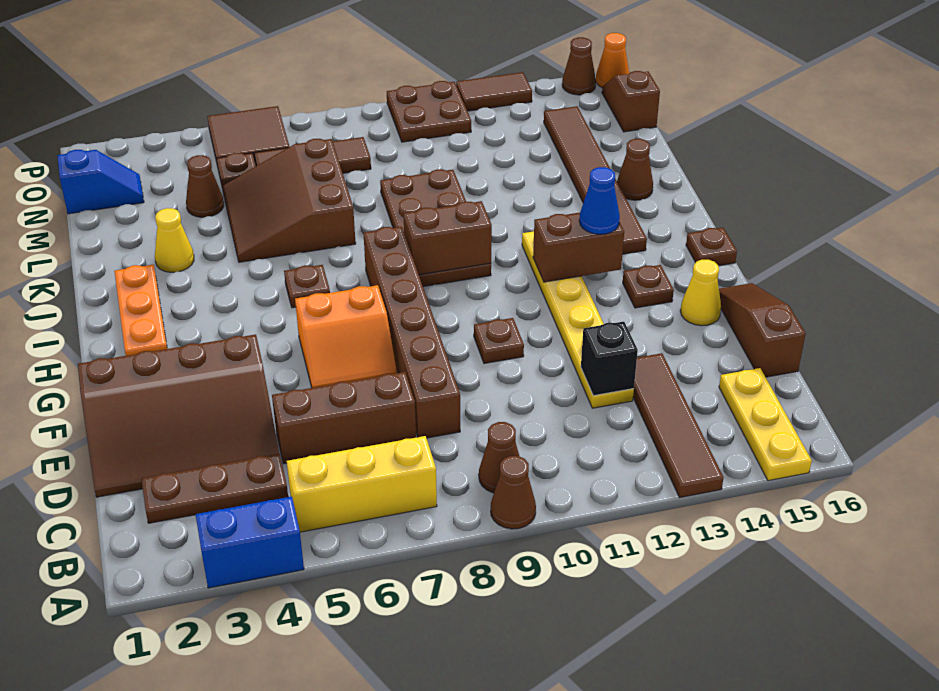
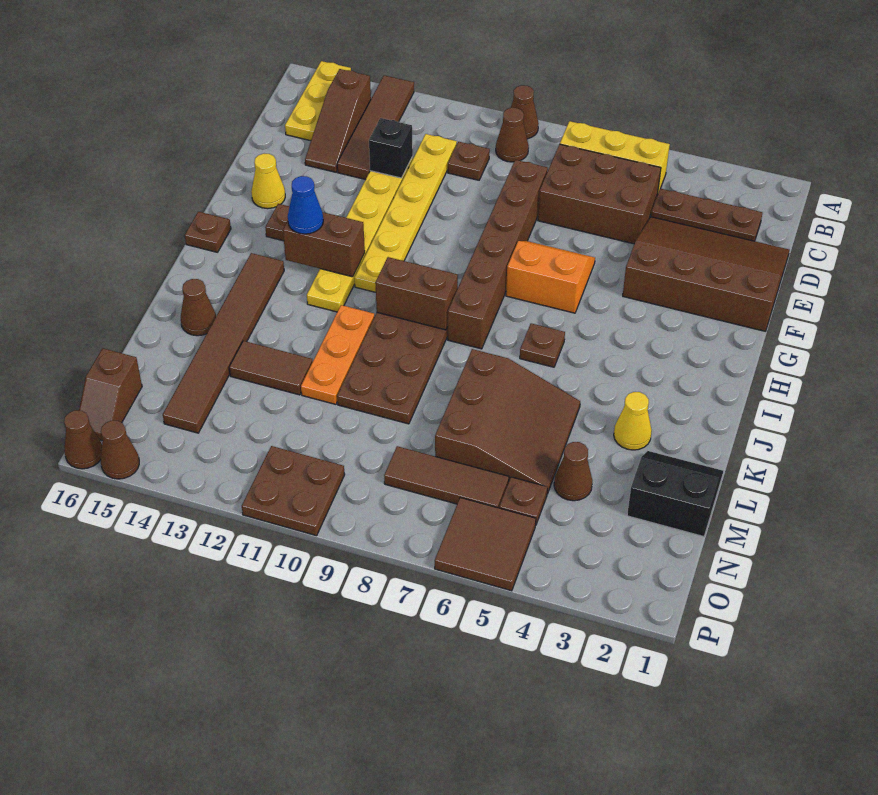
blue brick A3:A4 level 1 -> none
none -> yellow plate C11:H11 level 1
brown brick D5:D7 level 1 -> brown brick C5:D7 level 1
brown slope D16:F16 level 1 top D -> brown slope B14:D14 level 1 top B
brown plate F10 level 1 -> brown plate C10 level 1
orange plate H2:J2 level 1 -> orange plate J11:L11 level 1
none -> black slope L1:M2 level 1 top M
blue slope N1:N2 level 1 top 1 -> none
brown tile P12:P13 level 1 -> brown tile L12:L13 level 1
orange cone P16 level 1 -> brown cone P16 level 1

